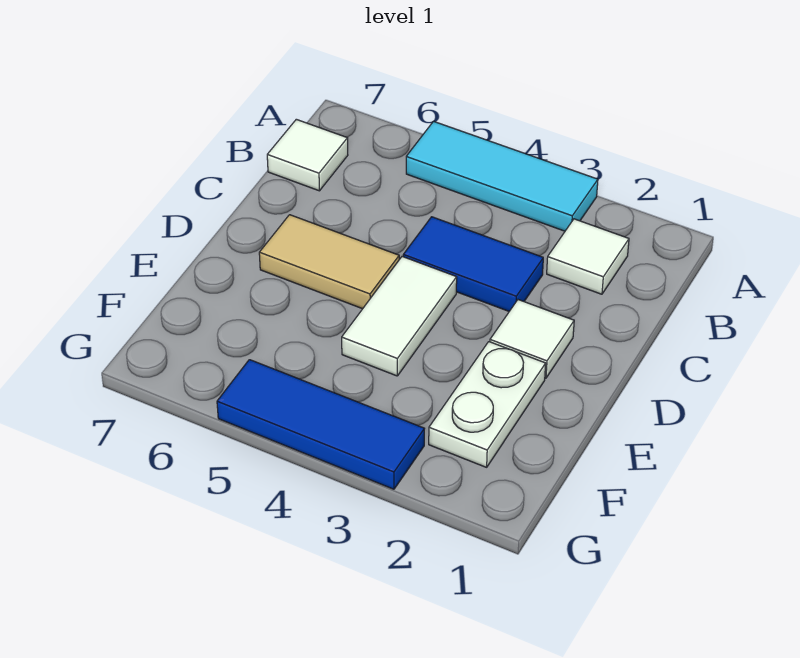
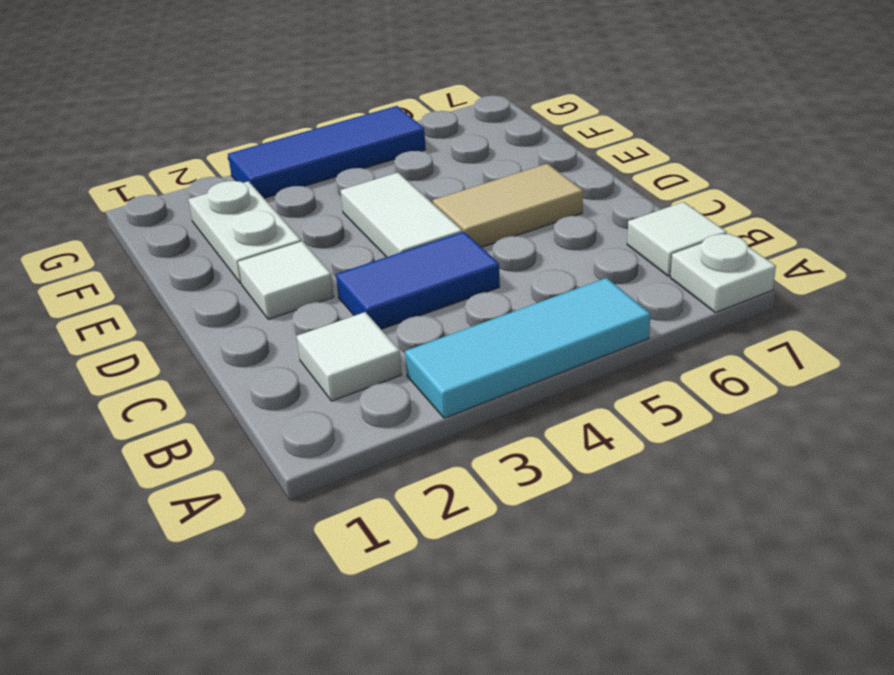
none -> white plate A7 level 1

